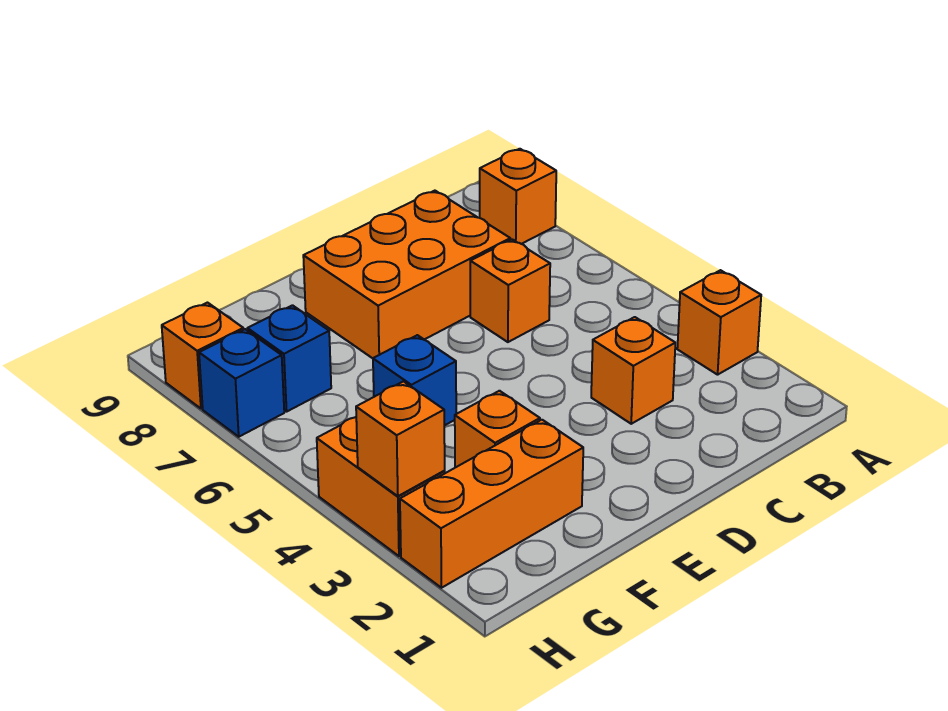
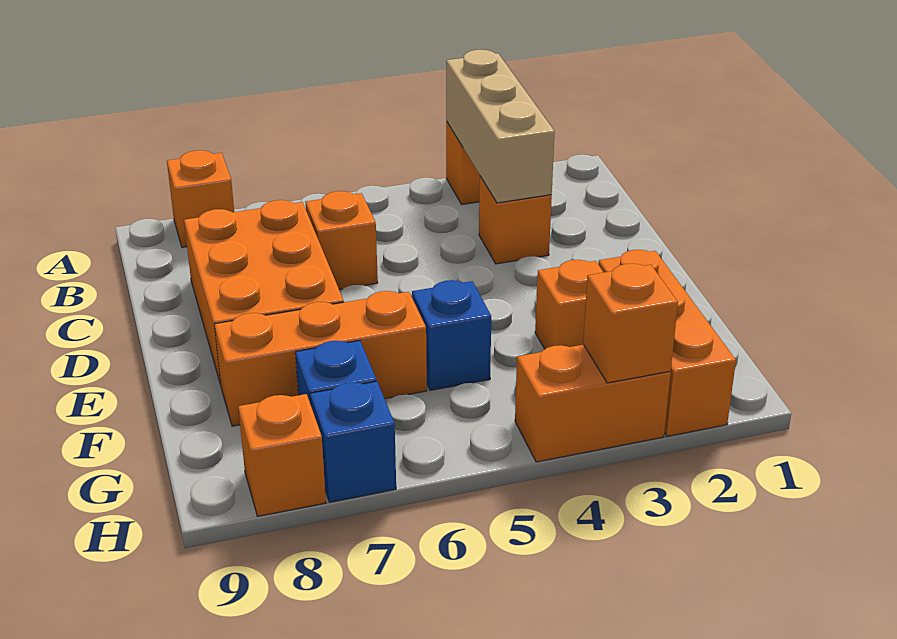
none -> tan brick A3:C3 level 2
none -> orange brick F6:F8 level 1

